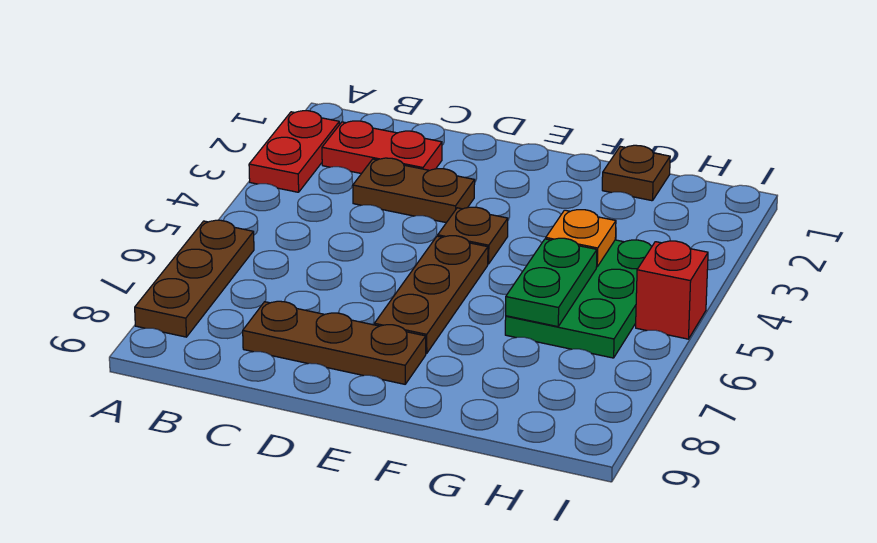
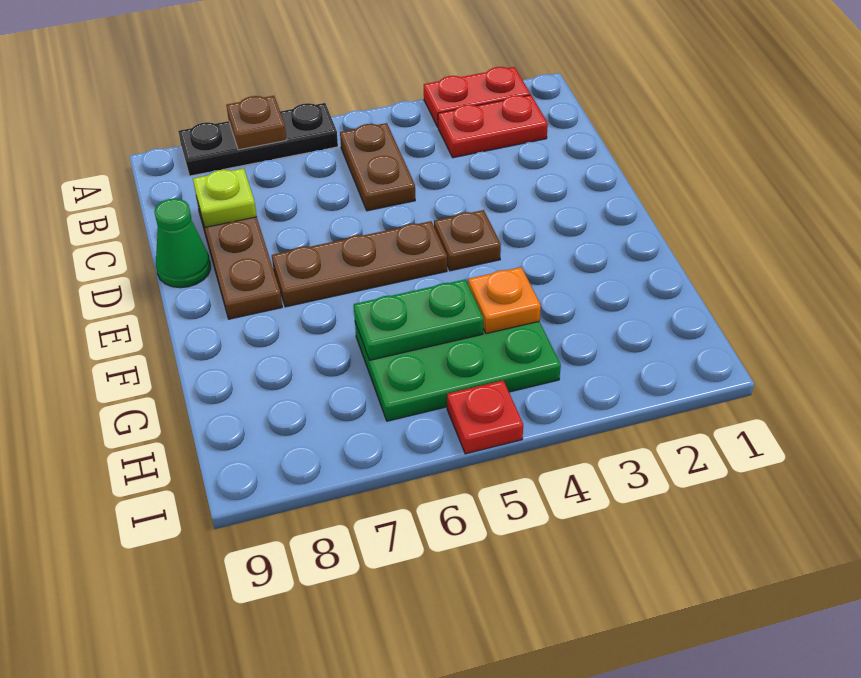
brown plate A6:A8 level 1 -> black plate A6:A8 level 1
red plate B2:C2 level 1 -> red plate B2:B3 level 1
brown plate C3:D3 level 1 -> brown plate B5:C5 level 1
none -> lime plate C8 level 2
none -> green cone D9 level 1
brown plate G1 level 1 -> brown plate A7 level 2
red brick I5 level 1 -> red plate I5 level 1

